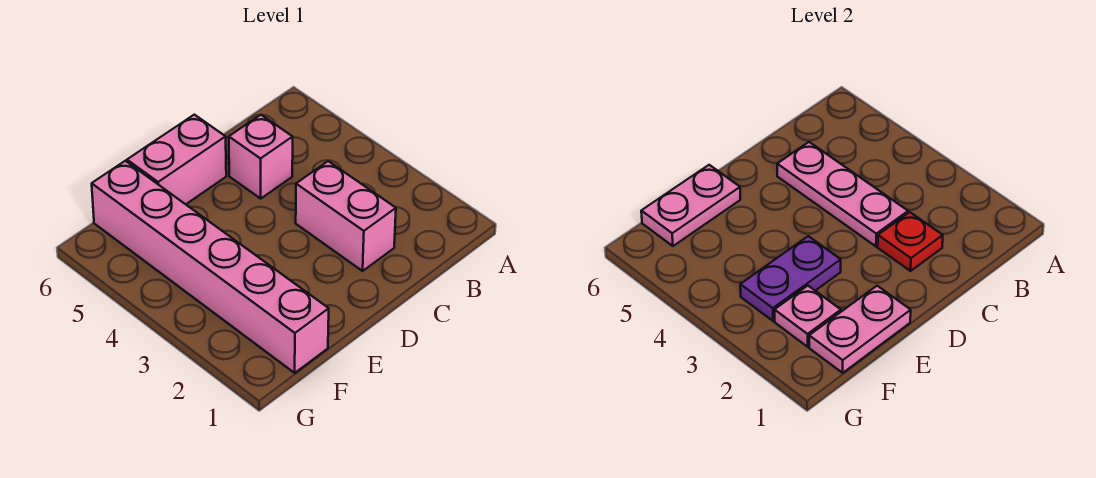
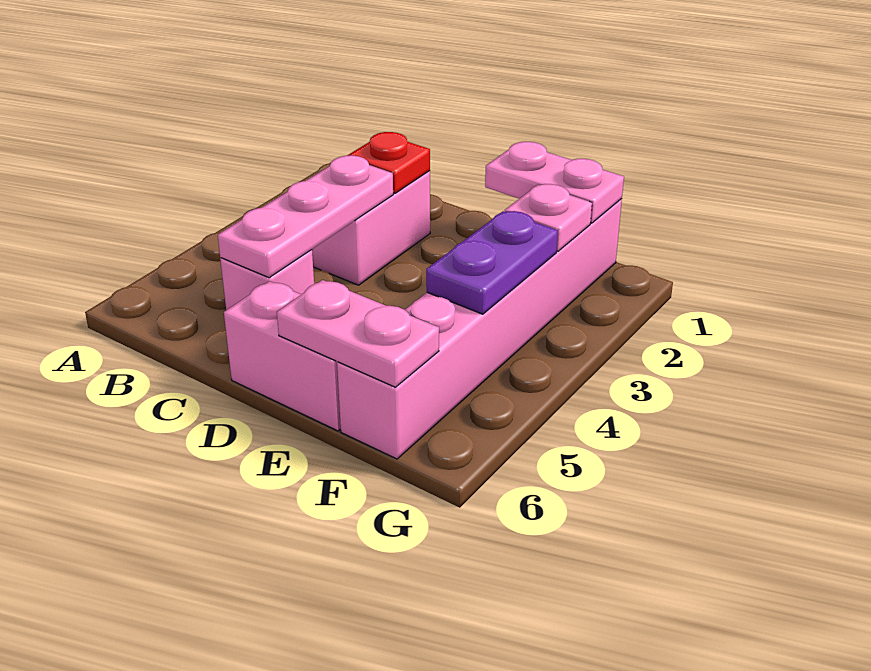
purple plate E3:F3 level 2 -> purple plate F3:F4 level 2

